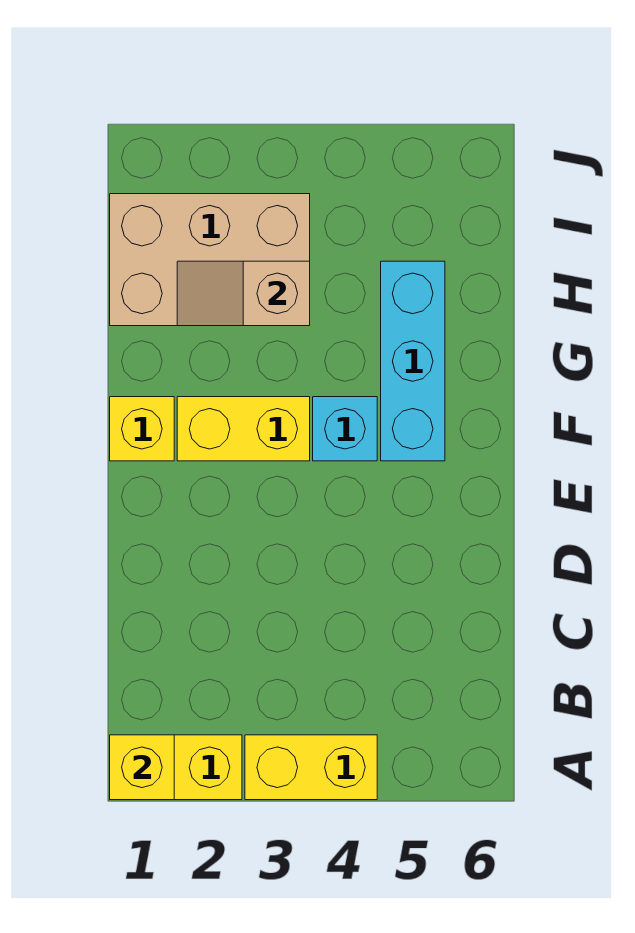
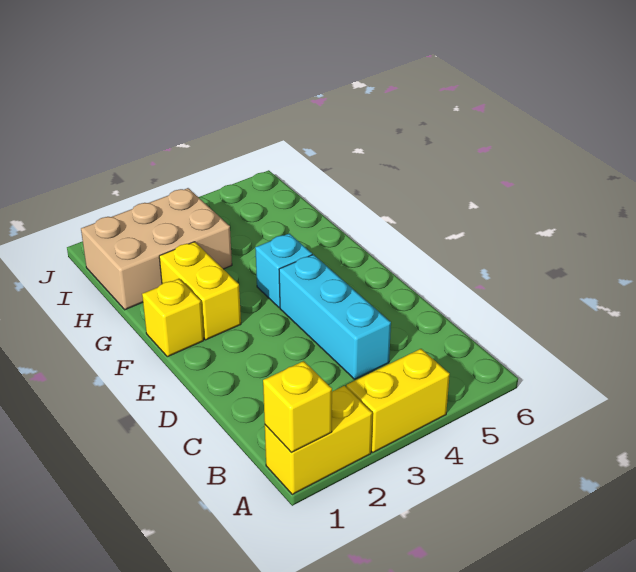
yellow brick F2:F3 level 1 -> yellow brick F2:G2 level 1
cyan brick F5:H5 level 1 -> cyan brick C4:E4 level 1
tan slope H2:H3 level 2 top 3 -> none

